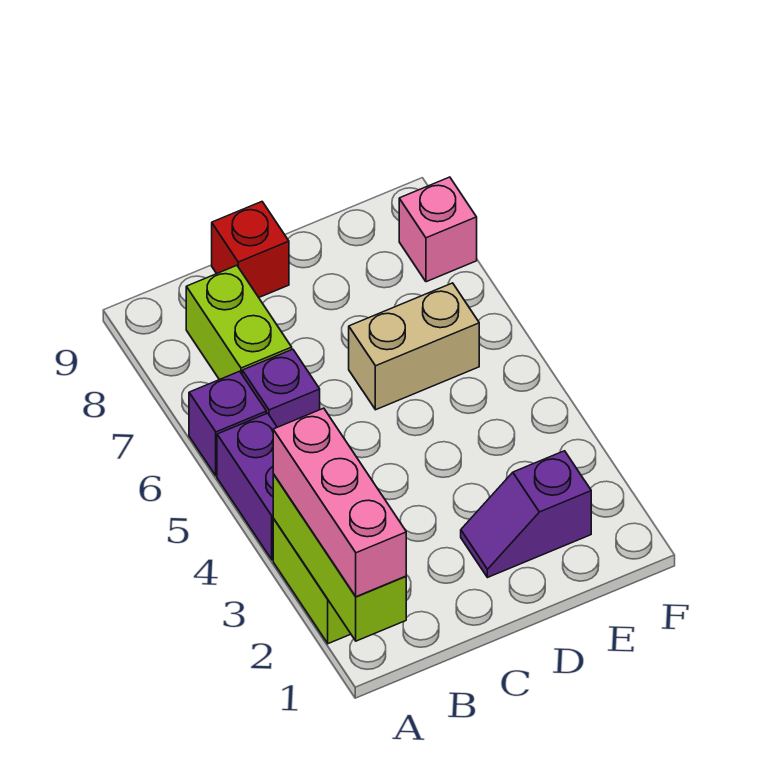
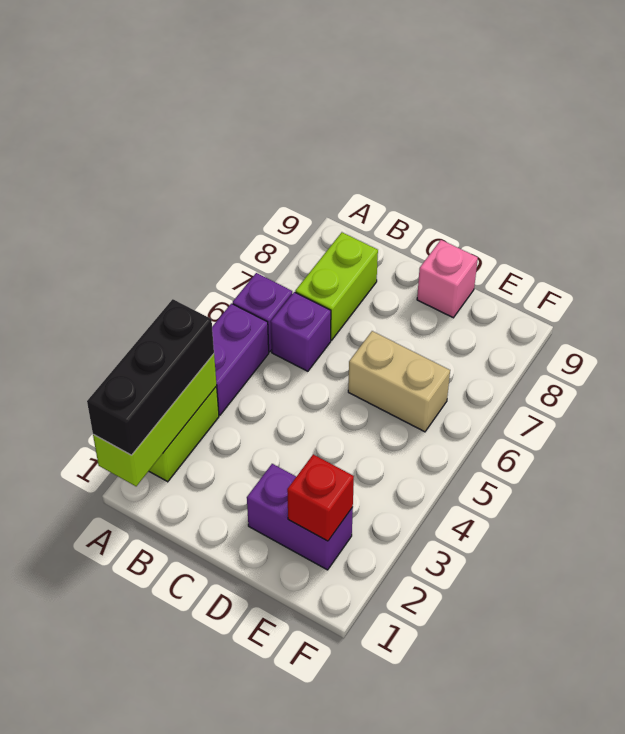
pink brick A1:A3 level 3 -> black brick A1:A3 level 3
red brick C9 level 1 -> red brick E2 level 2
purple slope D2:E2 level 1 top E -> purple brick D2:E2 level 1
pink brick F8 level 1 -> pink brick D9 level 1

